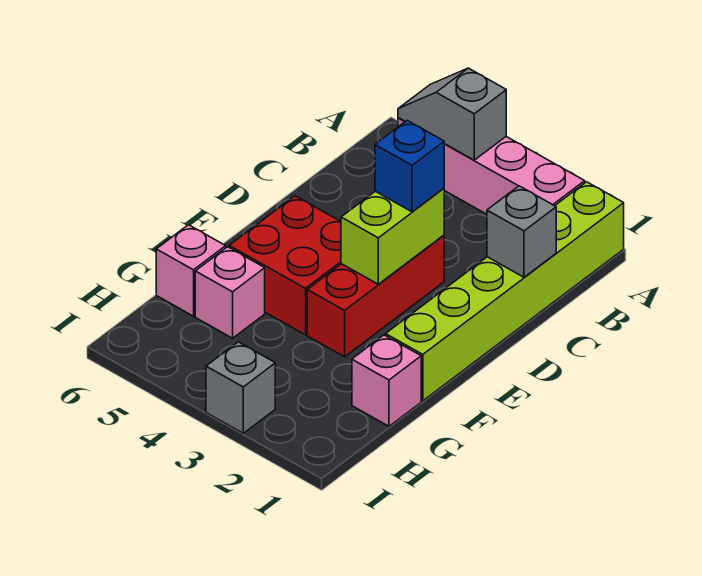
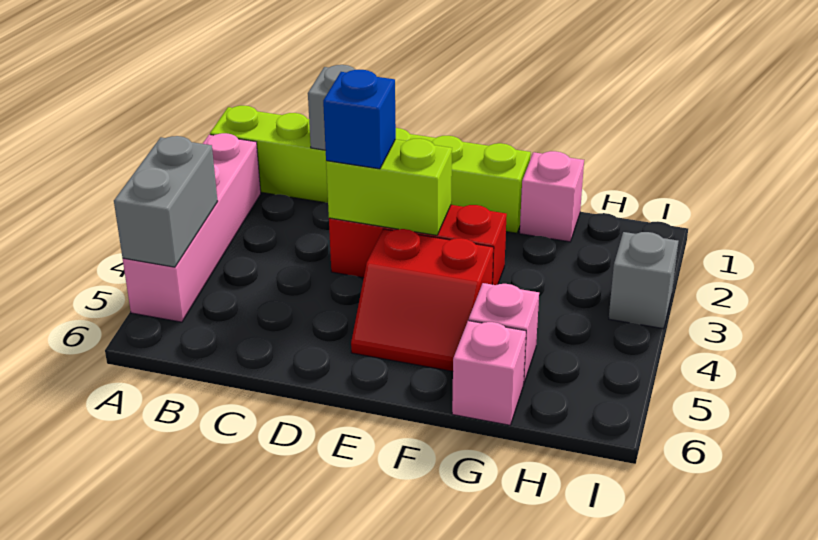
grey slope A4:A5 level 2 top 4 -> grey brick A4:A5 level 2
red brick E4:F5 level 1 -> red slope E4:F5 level 1 top 4

